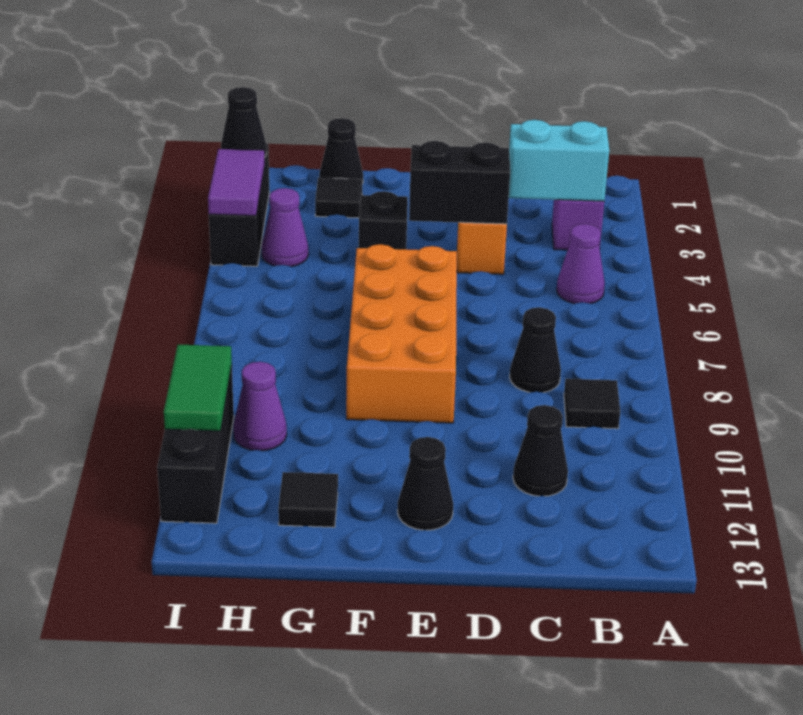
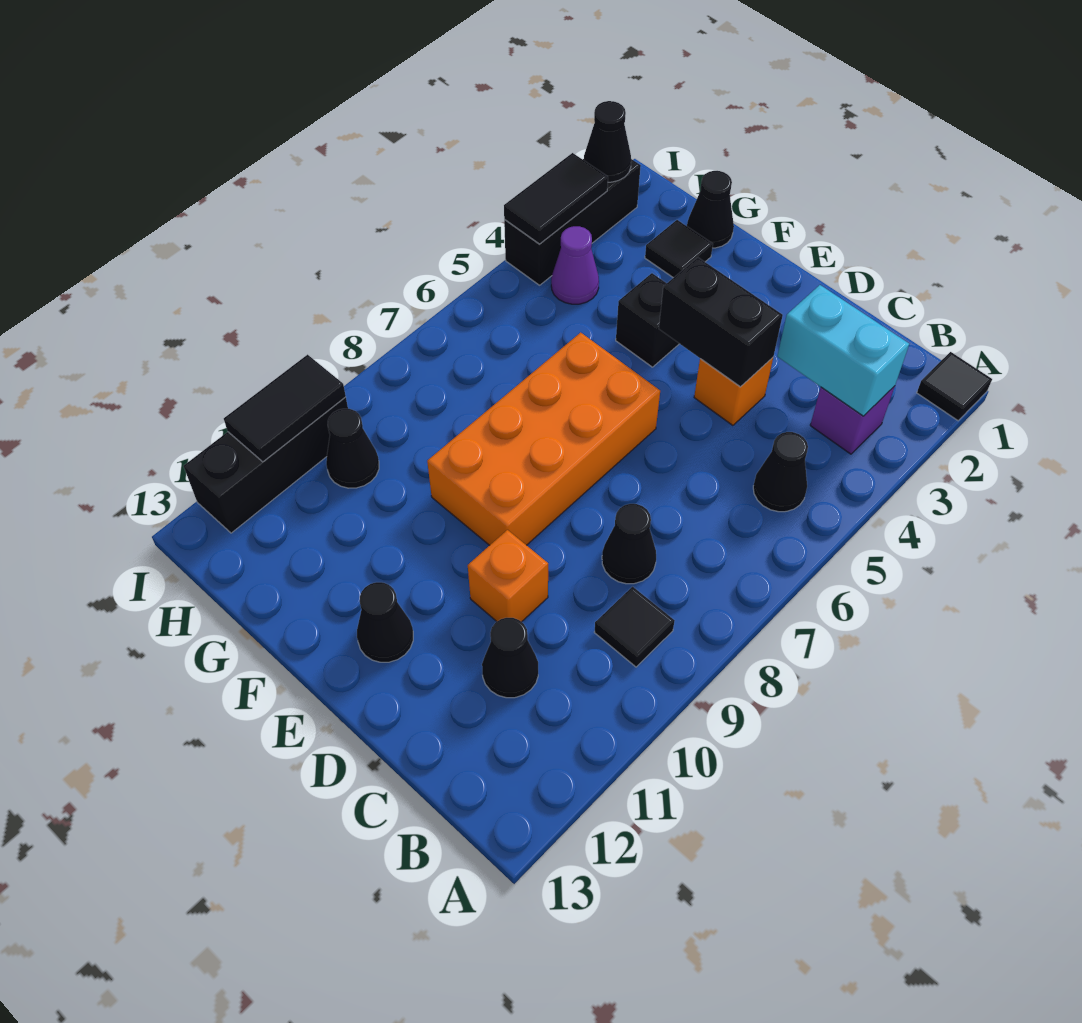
purple cone B5 level 1 -> black cone B5 level 1
none -> orange brick D10 level 1
black tile G12 level 1 -> black tile A1 level 1
purple cone H10 level 1 -> black cone H10 level 1
purple tile I3:I4 level 2 -> black tile I3:I4 level 2
green tile I10:I11 level 2 -> black tile I10:I11 level 2

